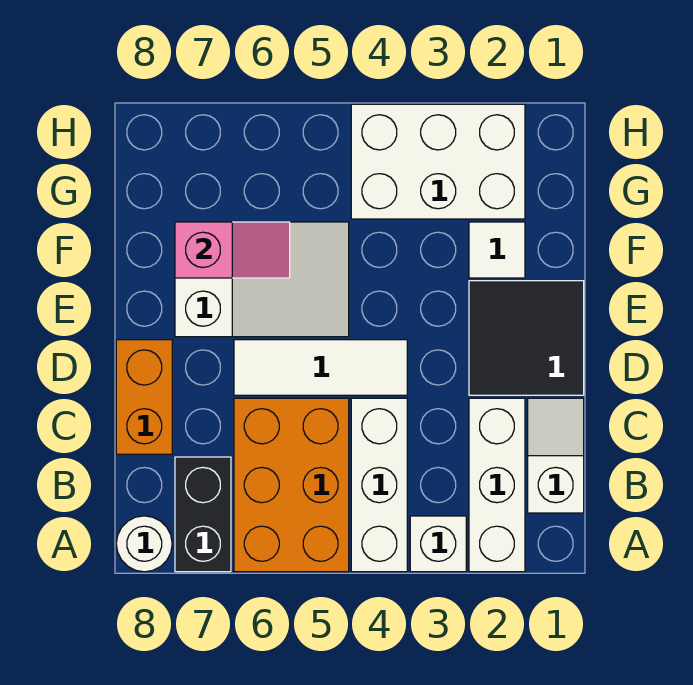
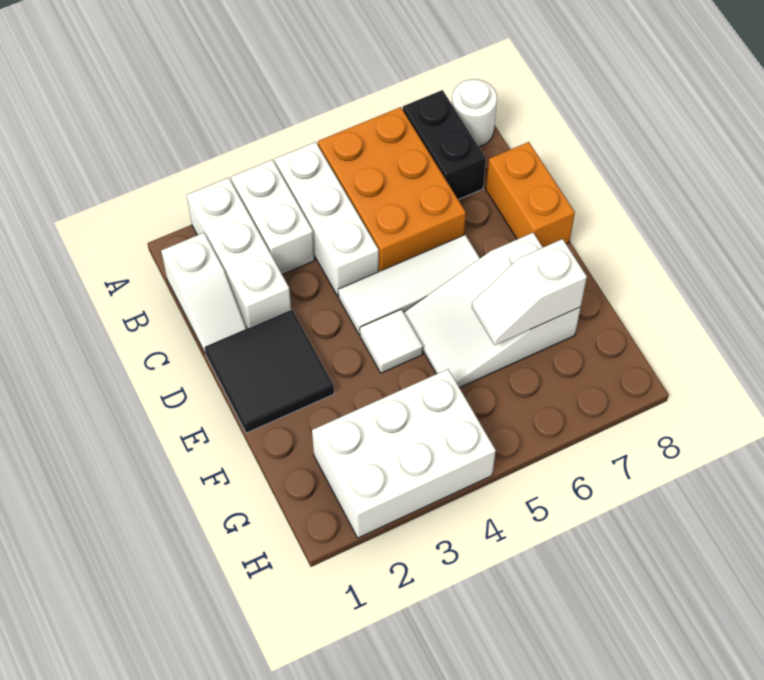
white brick A3 level 1 -> white brick A3:B3 level 1
white tile F2 level 1 -> white tile E4 level 1
pink slope F6:F7 level 2 top 7 -> white slope F6:F7 level 2 top 7

